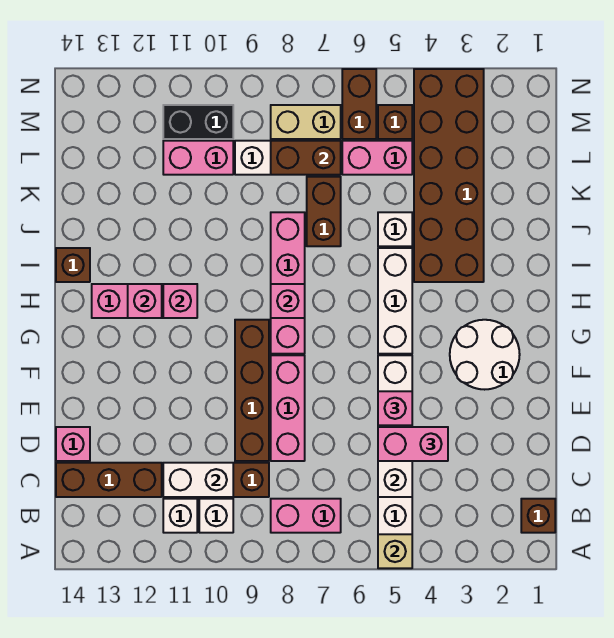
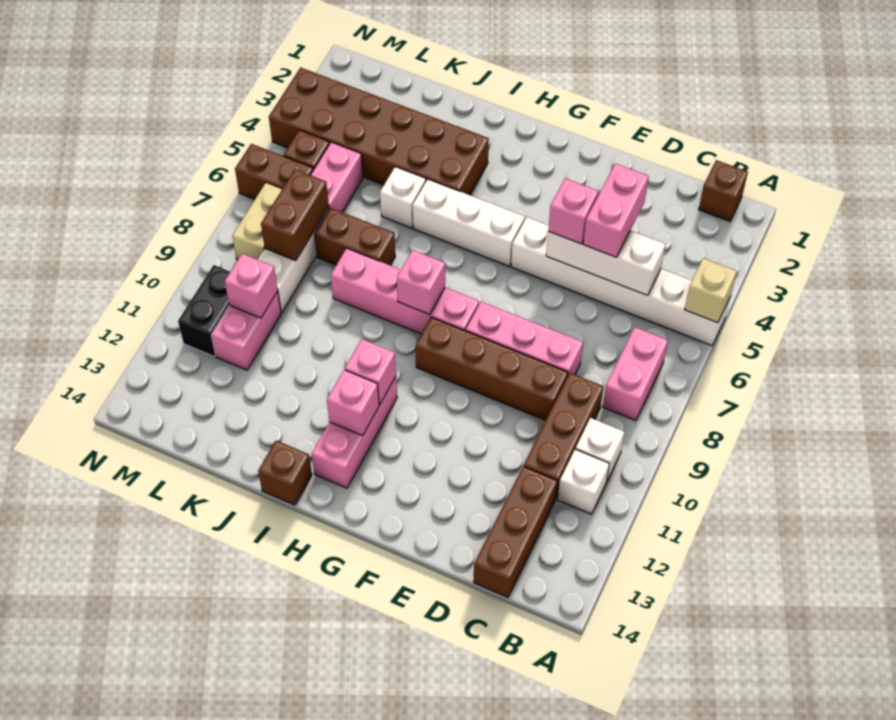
white brick C10:C11 level 2 -> none
pink brick D14 level 1 -> pink brick L10 level 2
white round brick F2:G3 level 1 -> none

